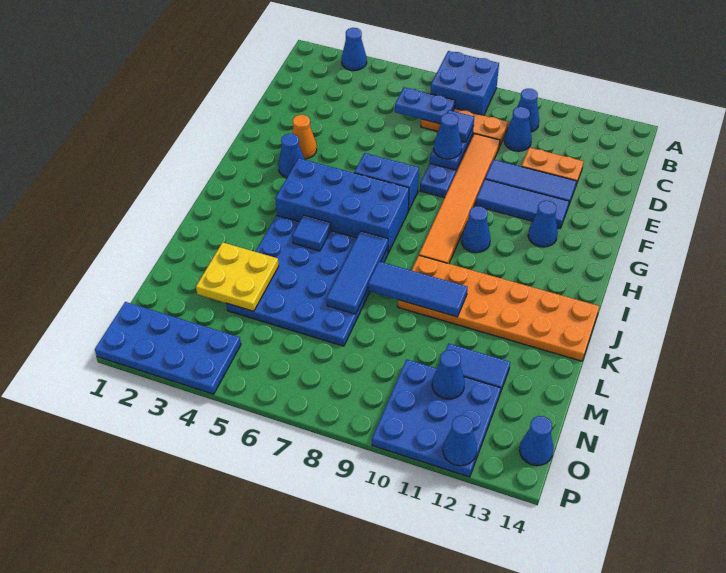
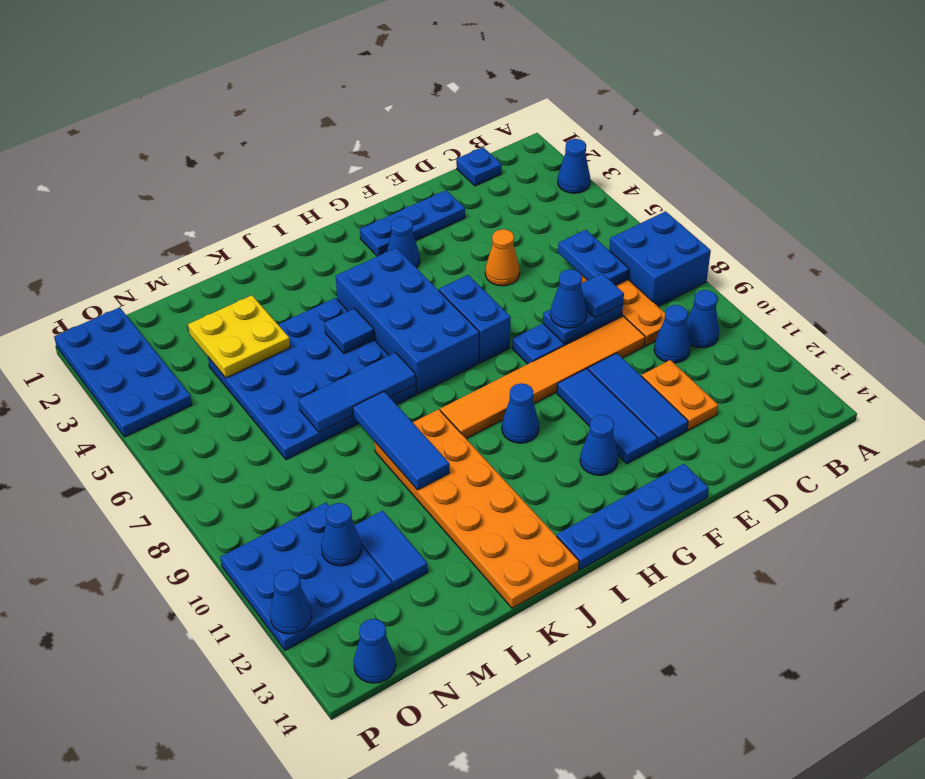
none -> blue plate C1 level 1
none -> blue plate E2:G2 level 1
orange cone F3 level 1 -> orange cone E5 level 1
none -> blue plate F14:I14 level 1

